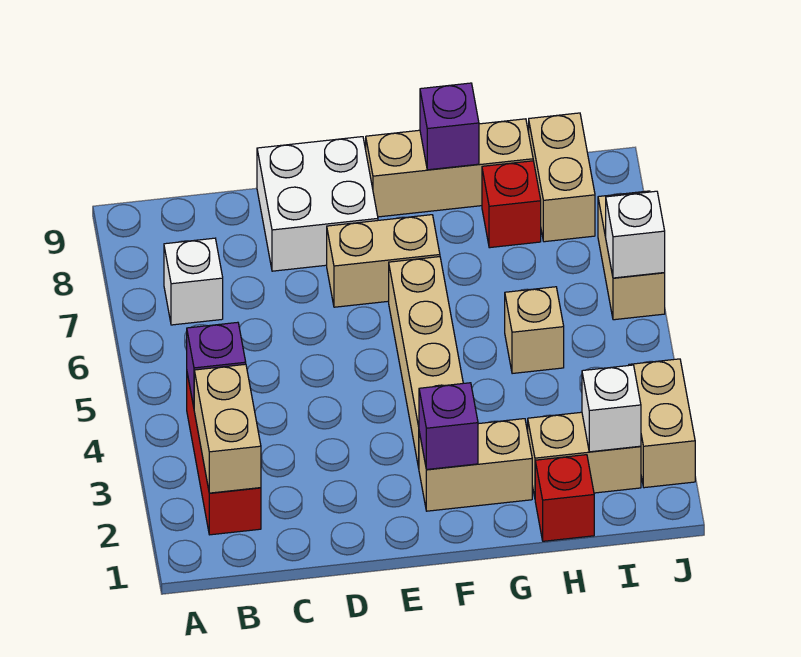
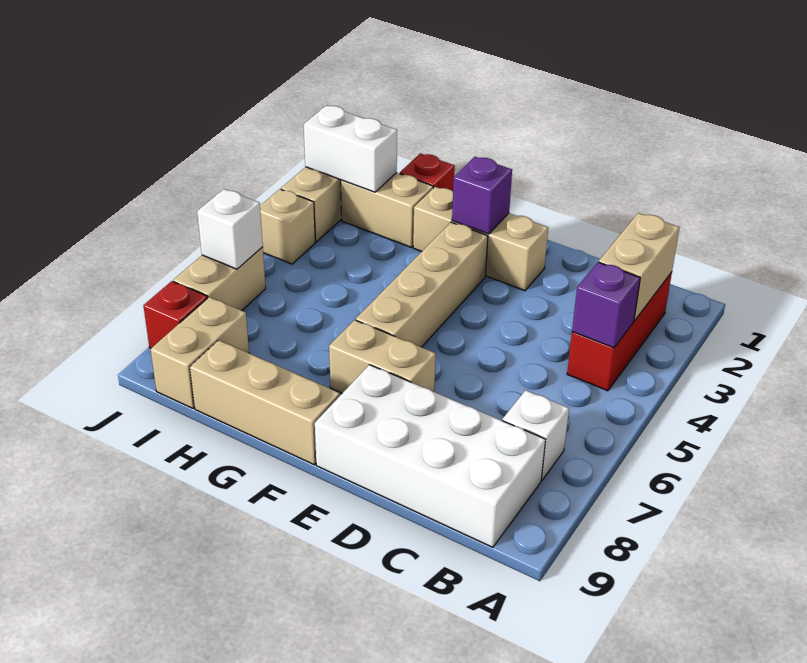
white brick D8:E9 level 1 -> white brick B8:E9 level 1
tan brick F2:G2 level 1 -> tan brick E2:G2 level 1
purple brick G9 level 2 -> none
tan brick H5 level 1 -> tan brick J4 level 1
red brick H8 level 1 -> red brick J8 level 1
white brick I2 level 2 -> white brick I2:J2 level 2

